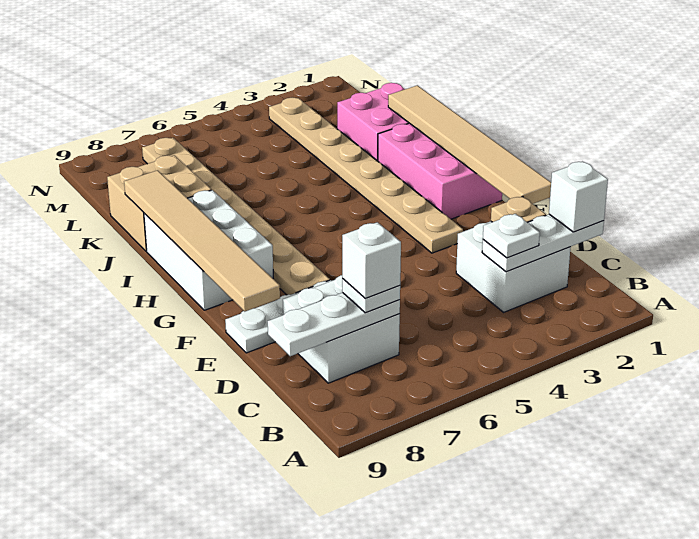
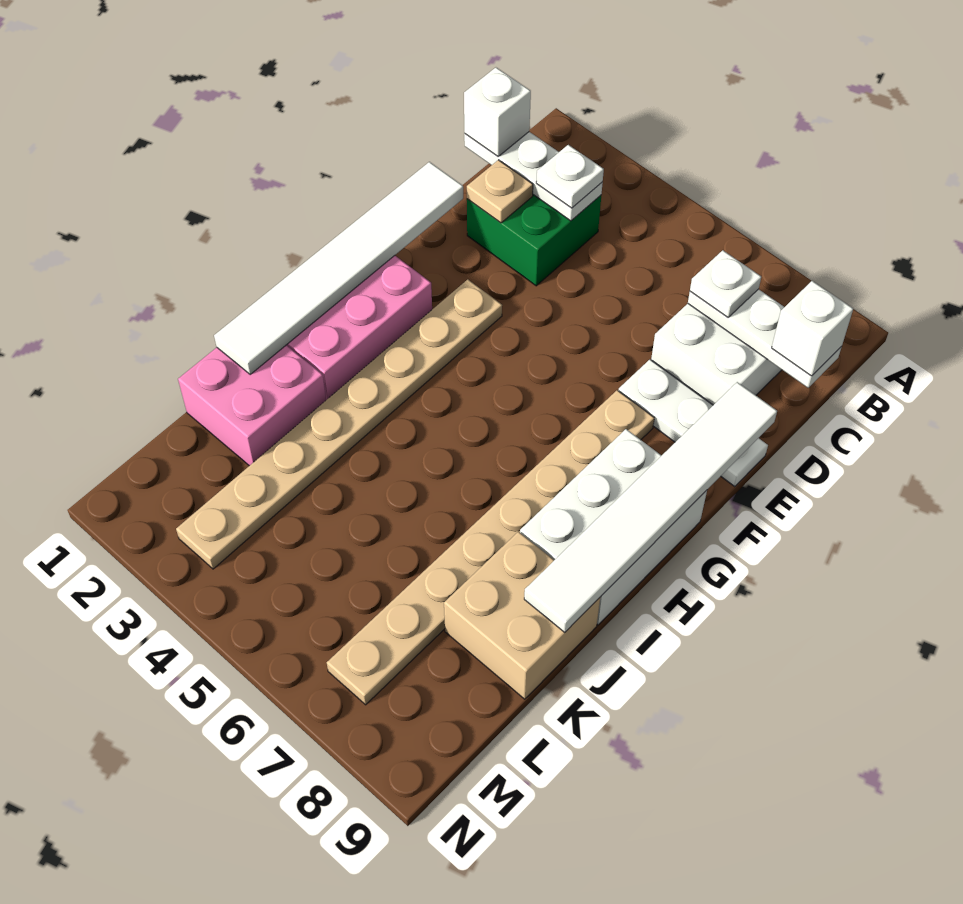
white brick C2:D3 level 1 -> green brick C2:D3 level 1
white brick C7 level 4 -> white brick C9 level 3
tan tile E1:J1 level 2 -> white tile E1:J1 level 2
tan tile E9:J9 level 2 -> white tile E9:J9 level 2

